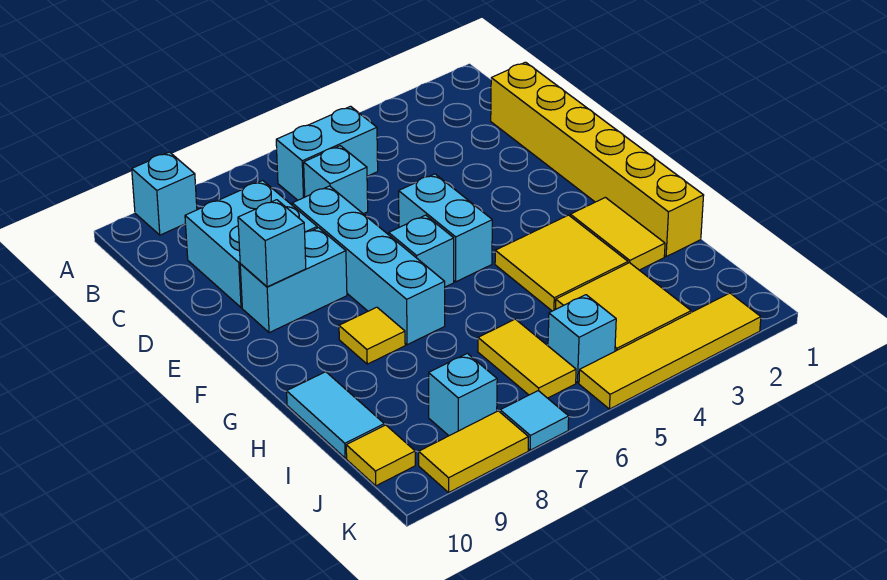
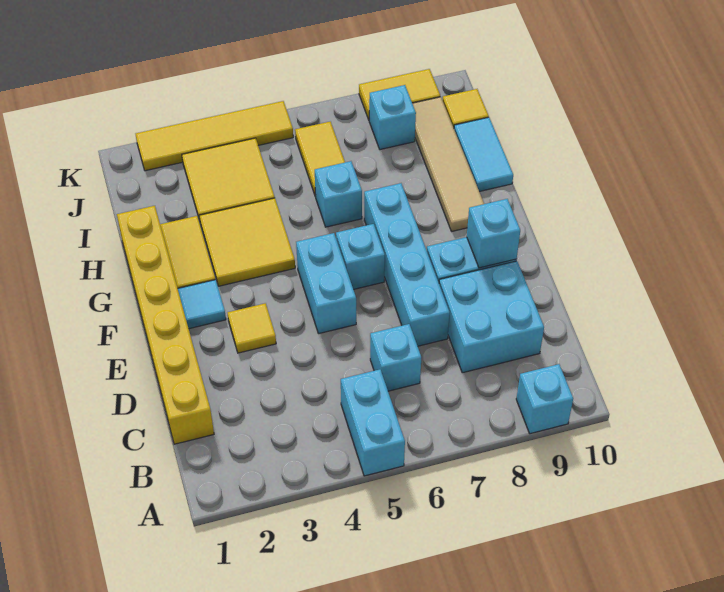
cyan brick B5:B6 level 1 -> cyan brick A5:B5 level 1
yellow tile G8 level 1 -> yellow tile E3 level 1
none -> tan tile G9:J9 level 1
cyan brick J5 level 1 -> cyan brick H6 level 1
cyan tile K7 level 1 -> cyan tile F2 level 1

